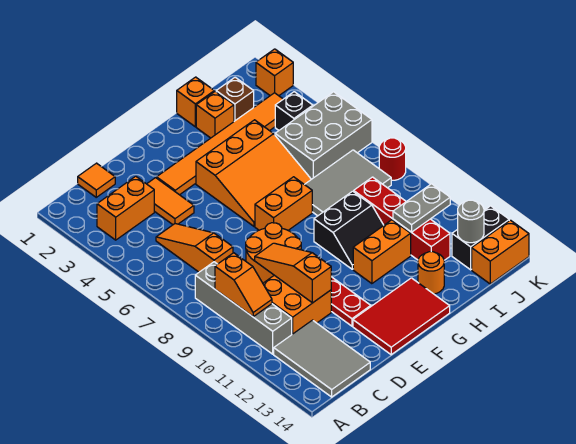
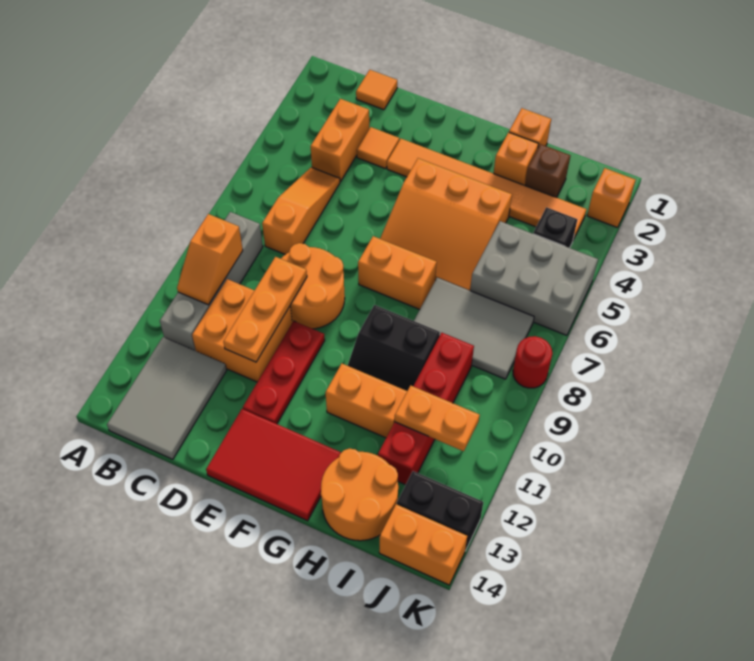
orange brick B3:C3 level 1 -> orange brick C3:C4 level 1
orange tile D3:D4 level 1 -> orange tile D3 level 1
orange slope D9:D11 level 2 top 11 -> orange plate D9:D11 level 2
orange round brick H13 level 1 -> orange round brick H13:I14 level 1
grey plate I11:J11 level 2 -> orange plate I11:J11 level 2
grey round brick J13 level 2 -> none

